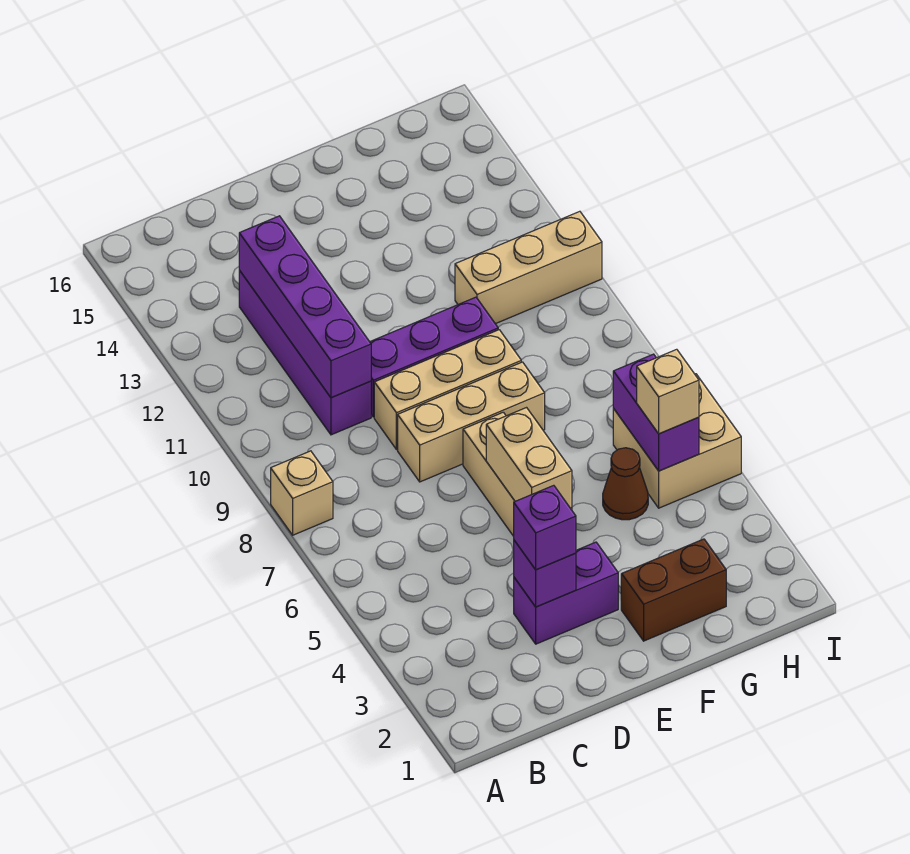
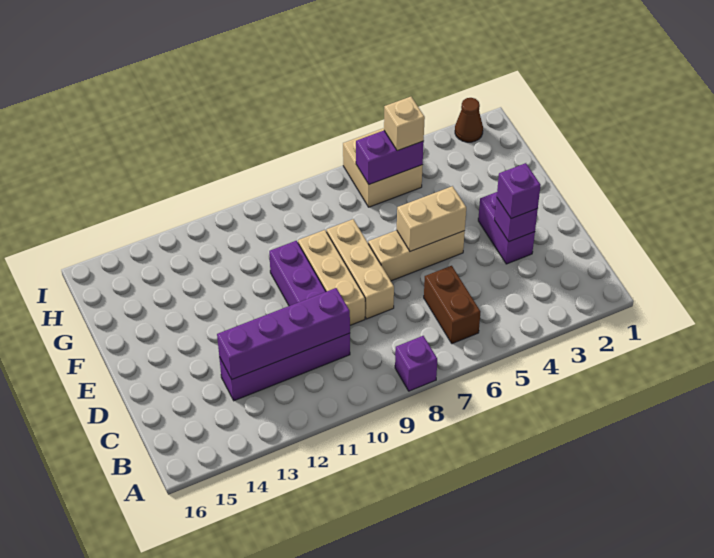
tan brick A8 level 1 -> purple brick A8 level 1
brown brick F2:G2 level 1 -> brown brick B6:C6 level 1
brown cone G5 level 1 -> brown cone I2 level 1
tan brick G11:I11 level 1 -> none

